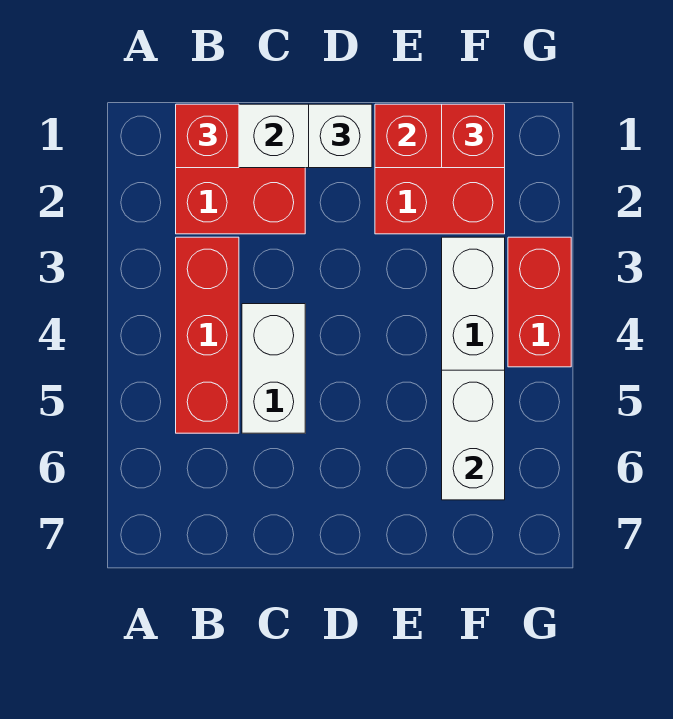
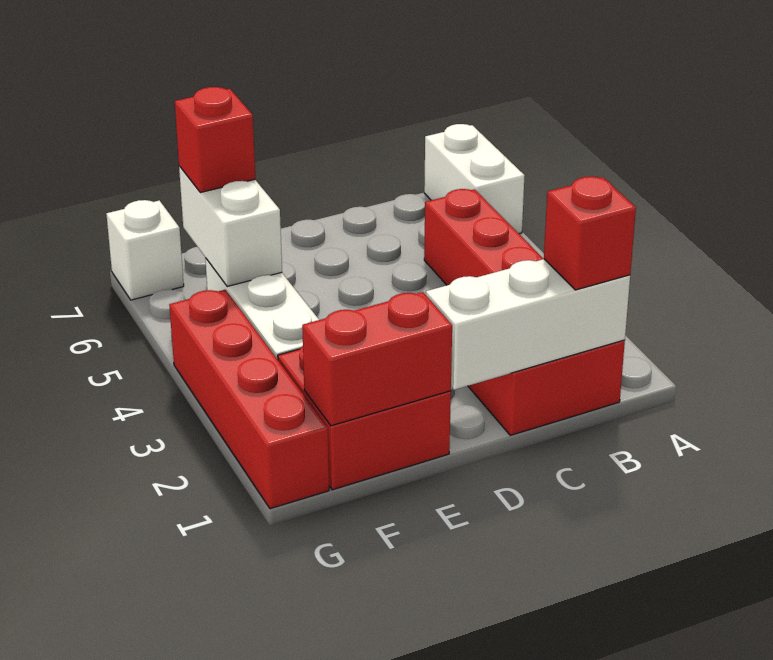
white brick C4:C5 level 1 -> white brick A6:A7 level 1
white brick D1 level 3 -> white brick G7 level 1
red brick F1 level 3 -> red brick F6 level 3
red brick G3:G4 level 1 -> red brick G1:G4 level 1

